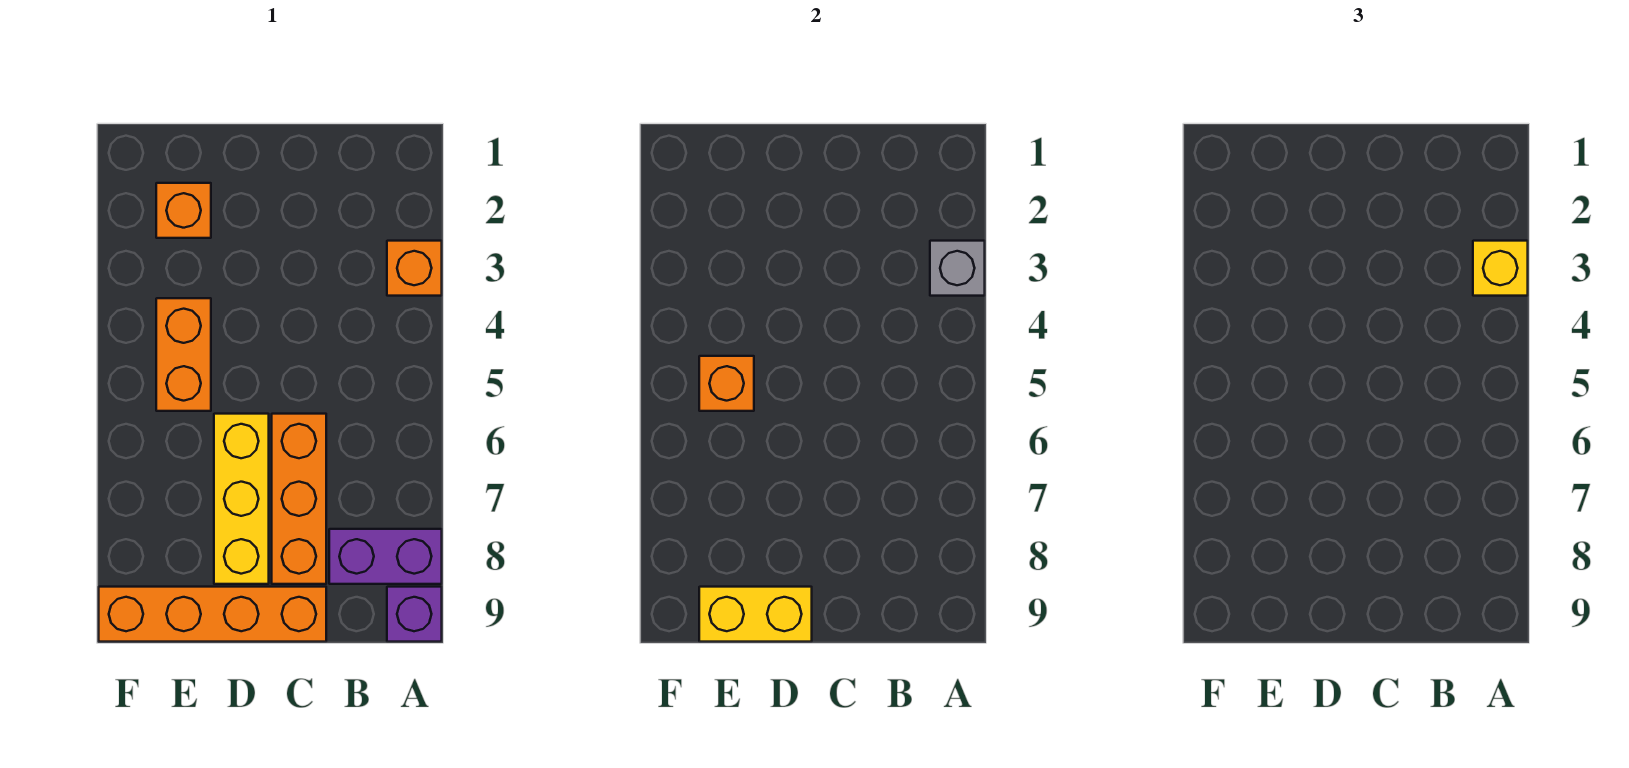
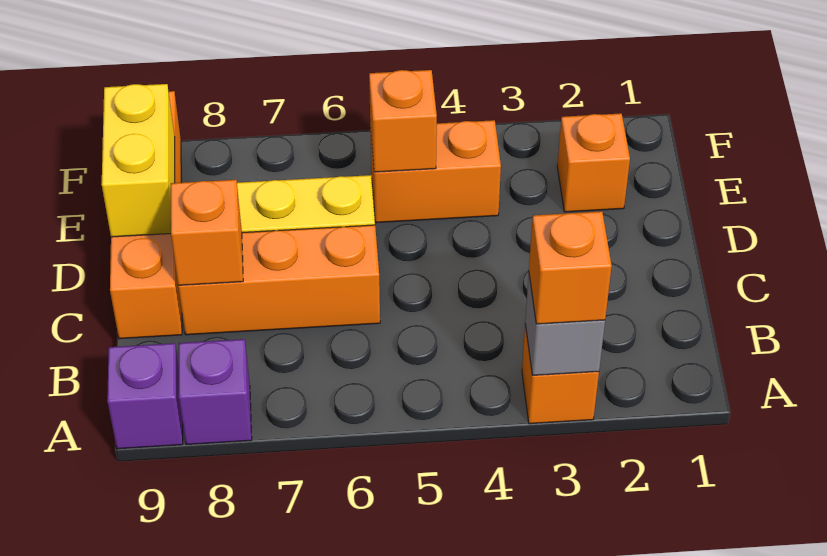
yellow brick A3 level 3 -> orange brick A3 level 3
purple brick A8:B8 level 1 -> purple brick A8 level 1
none -> orange brick C8 level 2

